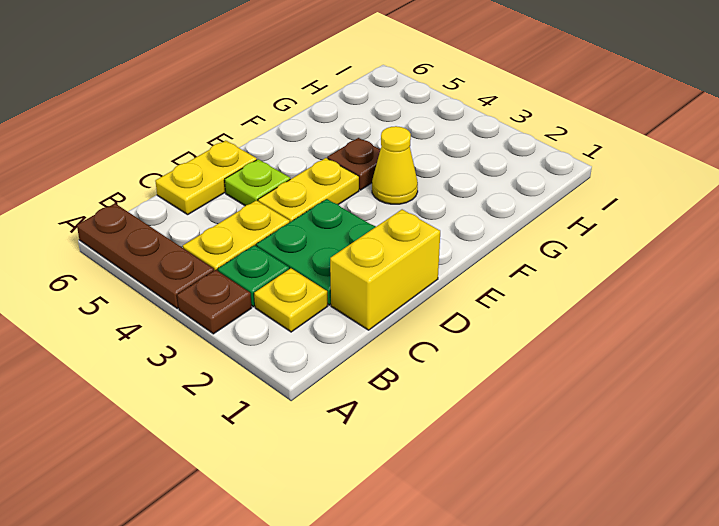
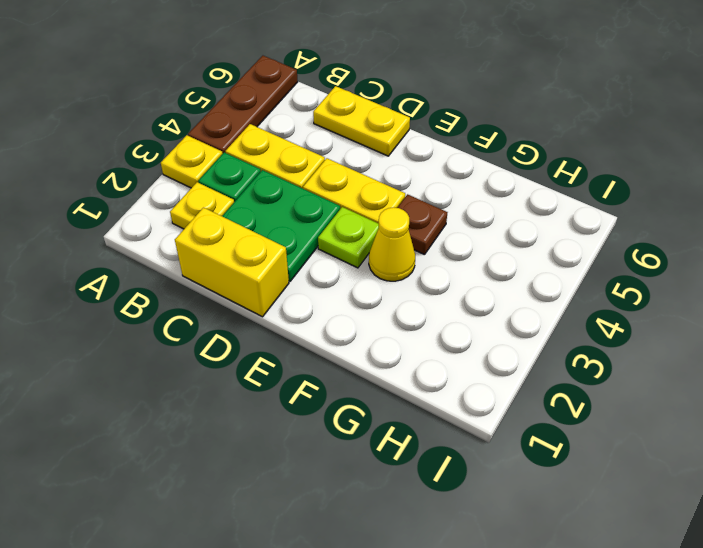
brown plate A3 level 1 -> yellow plate A3 level 1
lime plate D5 level 1 -> lime plate E3 level 1

